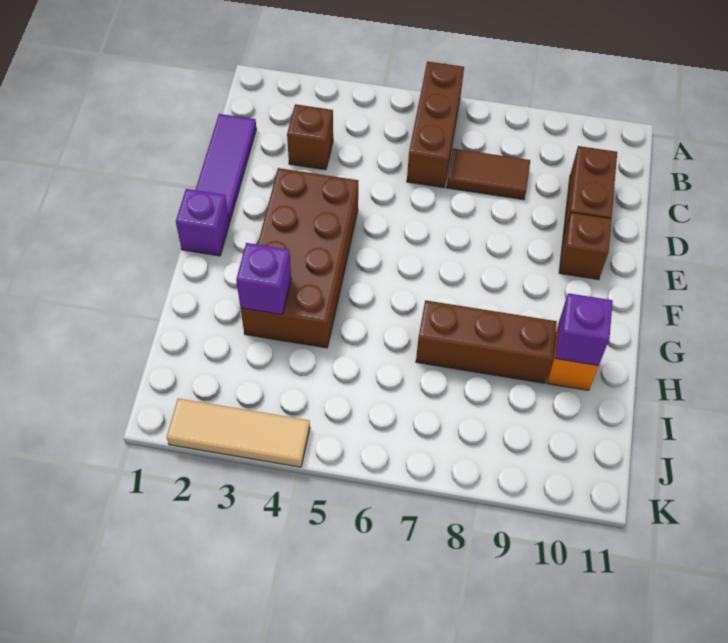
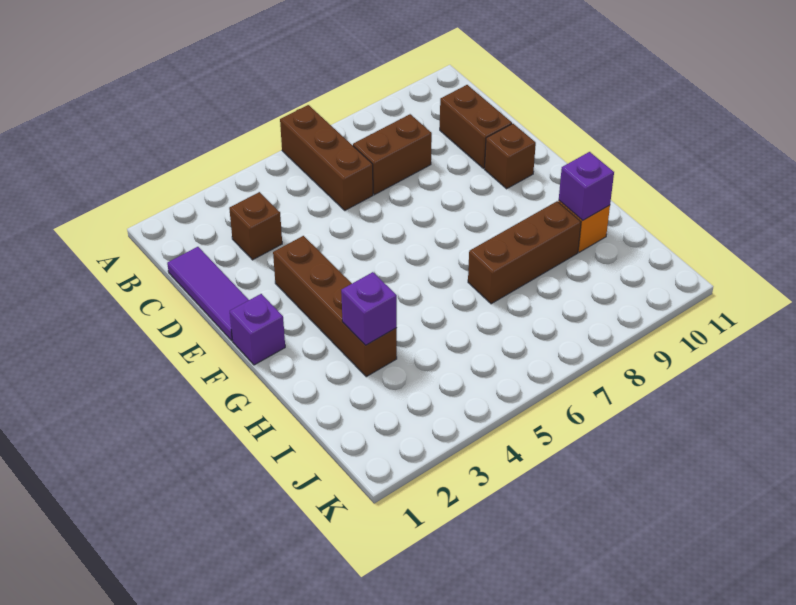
brown tile C7:C8 level 1 -> brown brick C7:C8 level 1
brown brick E3:H4 level 1 -> brown brick E3:H3 level 1
tan tile K2:K4 level 1 -> none

